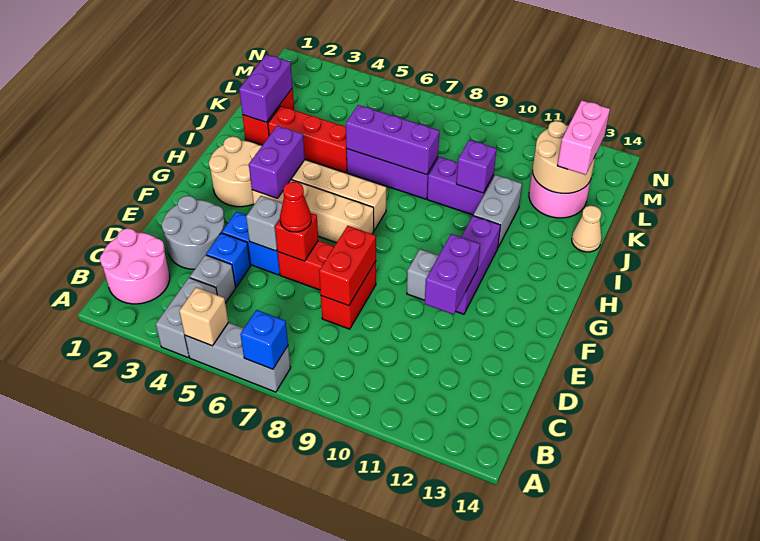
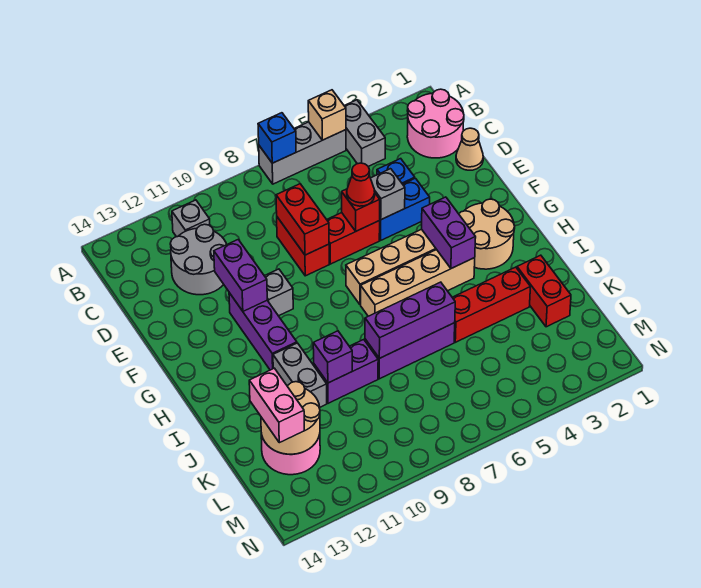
grey brick C4 level 1 -> grey brick B11 level 1
grey round brick D2:E3 level 1 -> grey round brick C11:D12 level 1
purple brick J2:K2 level 2 -> none
tan cone J14 level 1 -> tan cone D1 level 1

